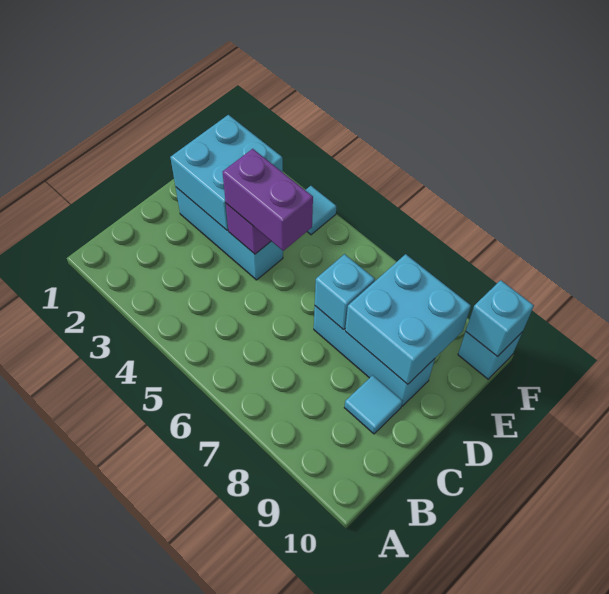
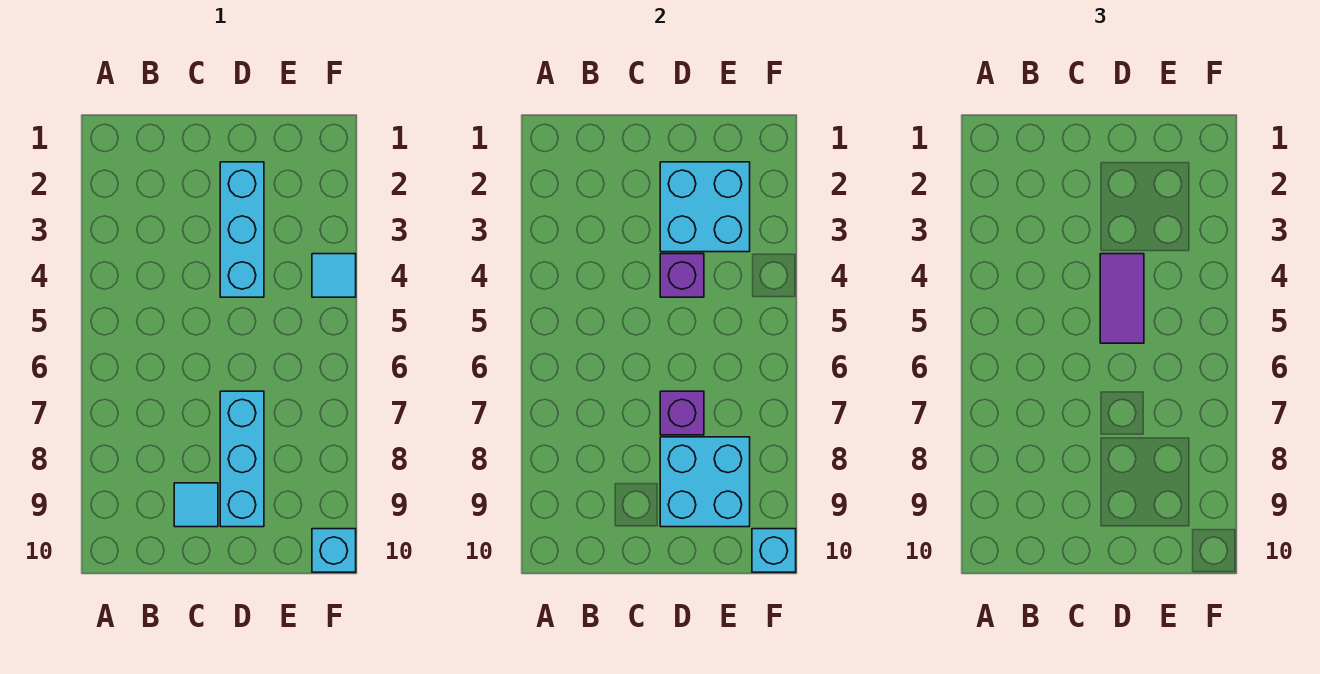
purple brick D4:D5 level 3 -> purple tile D4:D5 level 3
cyan brick D7 level 2 -> purple brick D7 level 2

